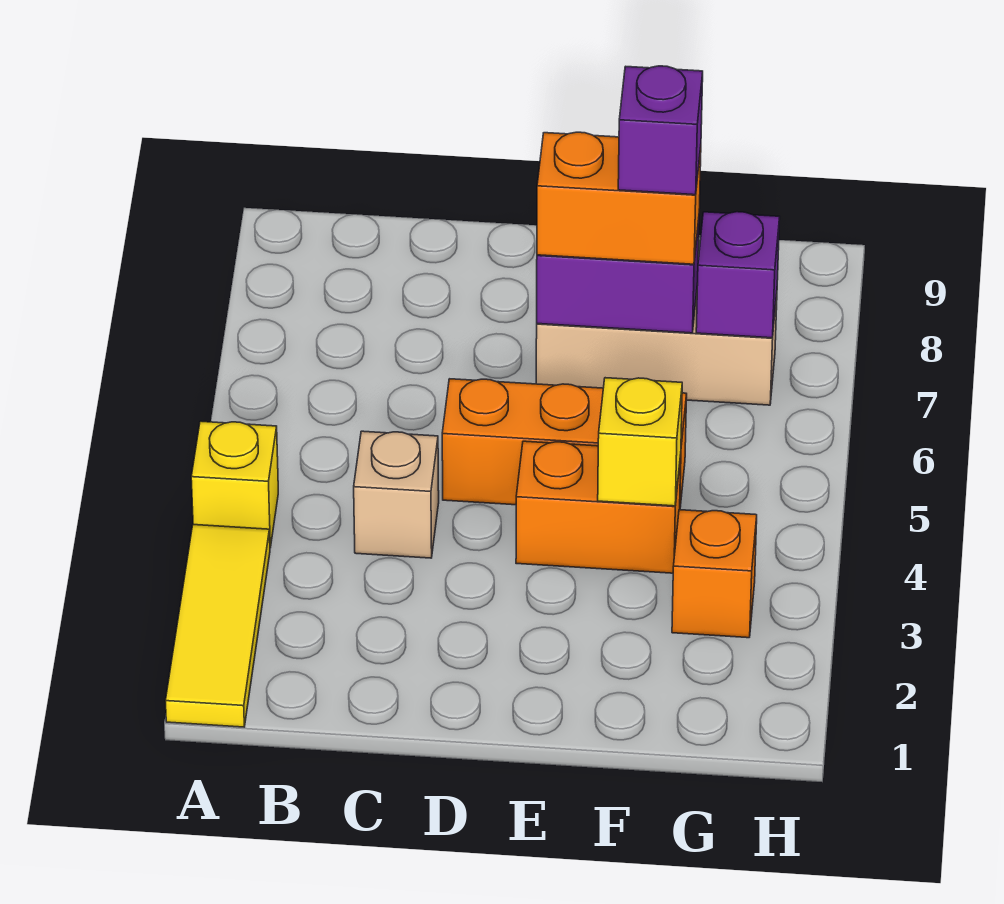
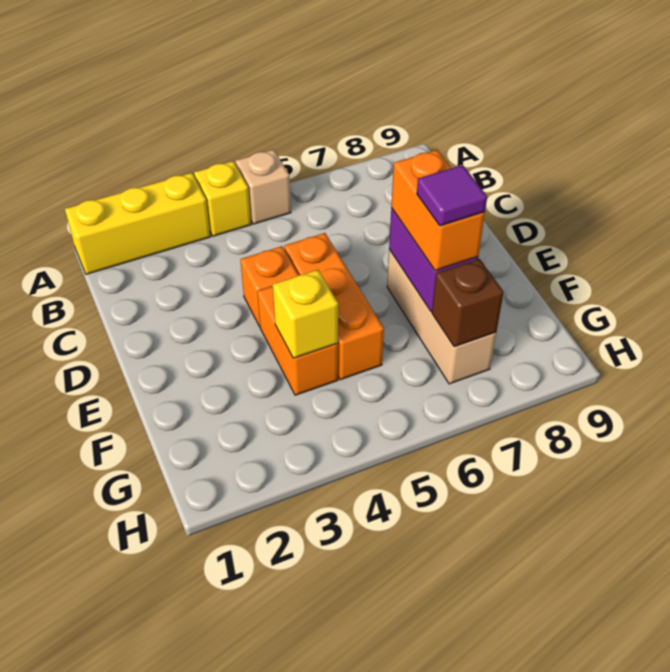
yellow tile A1:A3 level 1 -> yellow brick A1:A3 level 1
tan brick C4 level 1 -> tan brick A5 level 1
purple brick F7 level 4 -> purple tile F7 level 4
orange brick G3 level 1 -> orange brick D4 level 1
purple brick G7 level 2 -> brown brick G7 level 2

